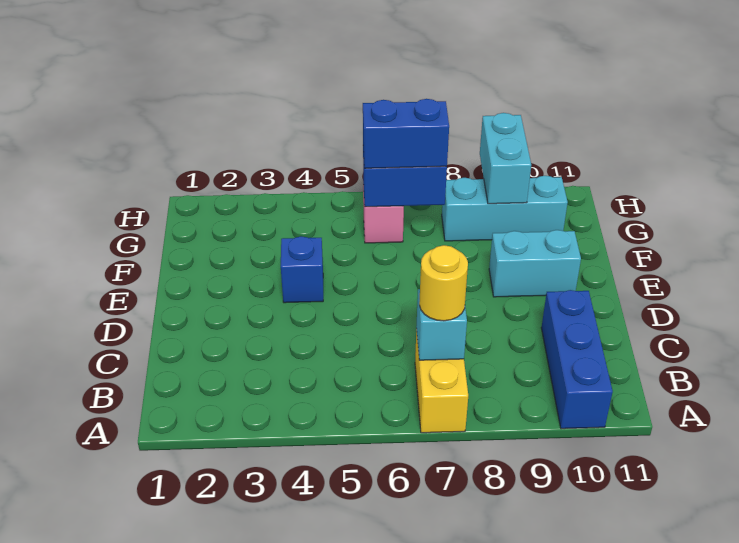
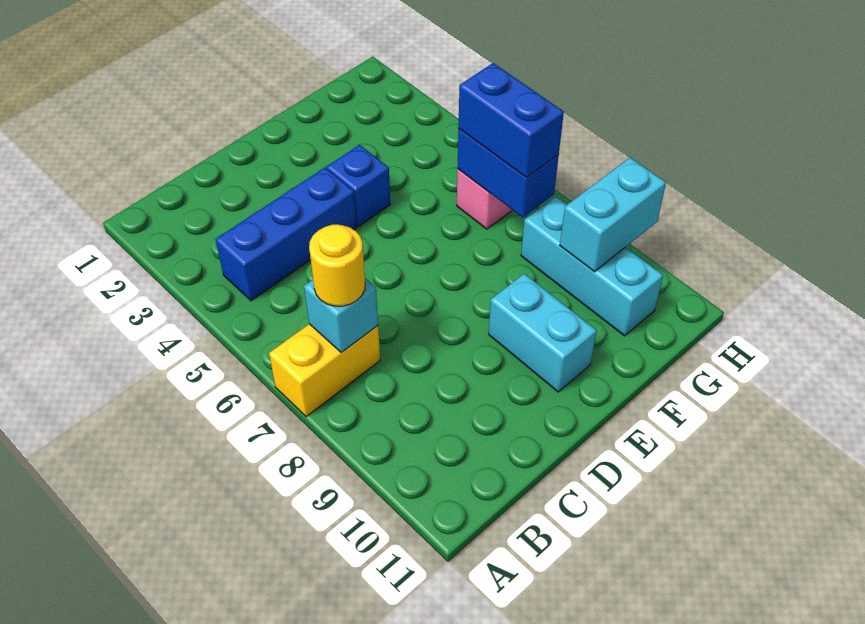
blue brick A10:C10 level 1 -> blue brick B4:D4 level 1

